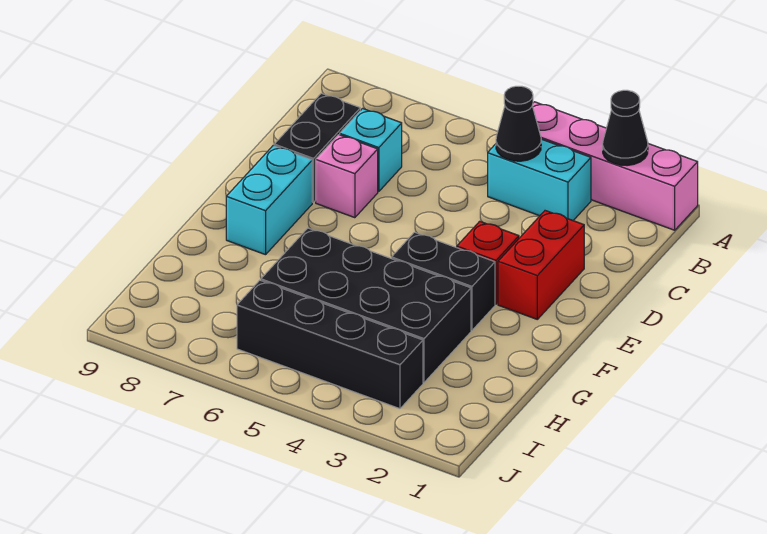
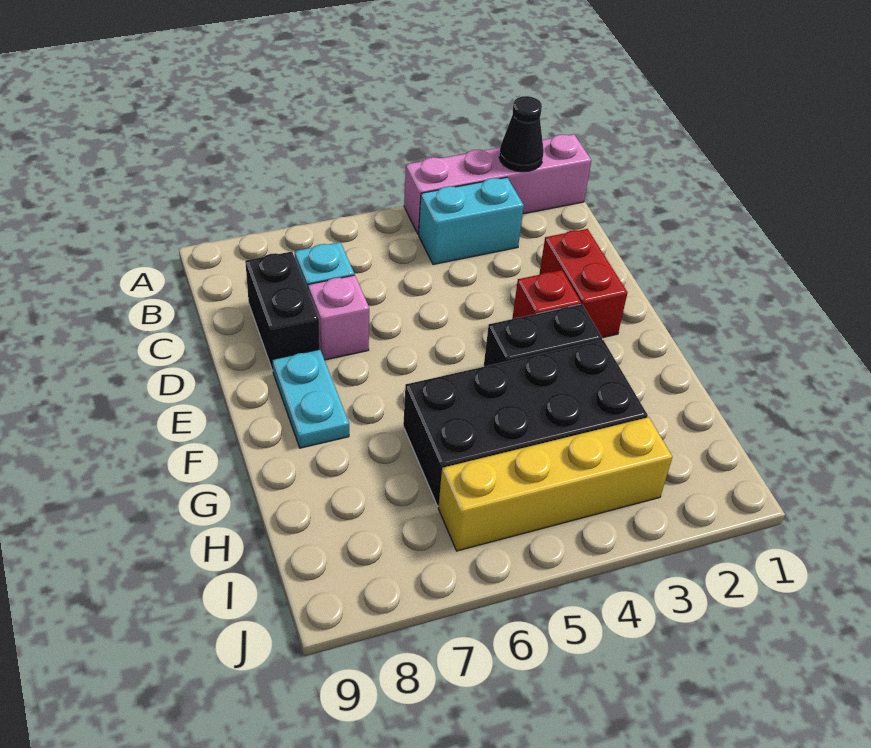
black cone B4 level 2 -> none
cyan brick E8:F8 level 1 -> cyan plate E8:F8 level 1
black brick I3:I6 level 1 -> yellow brick I3:I6 level 1

